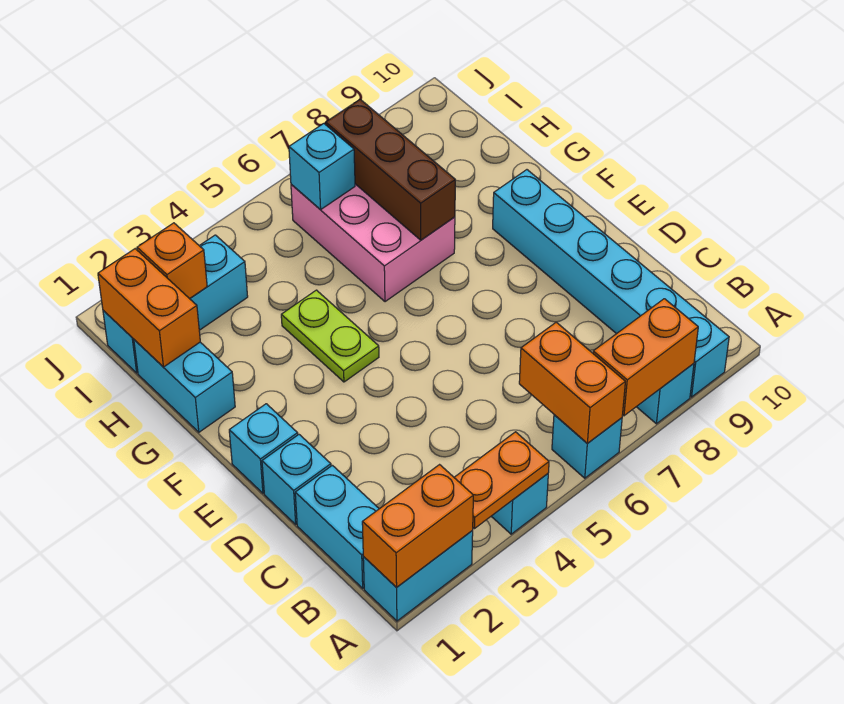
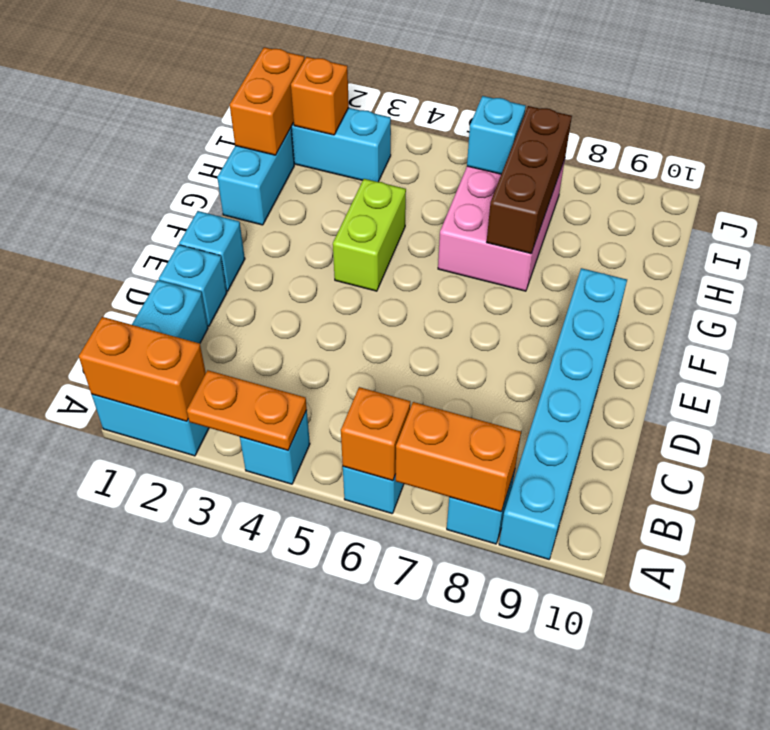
orange brick A6:B6 level 2 -> orange brick A6 level 2
lime plate F4:G4 level 1 -> lime brick F4:G4 level 1

